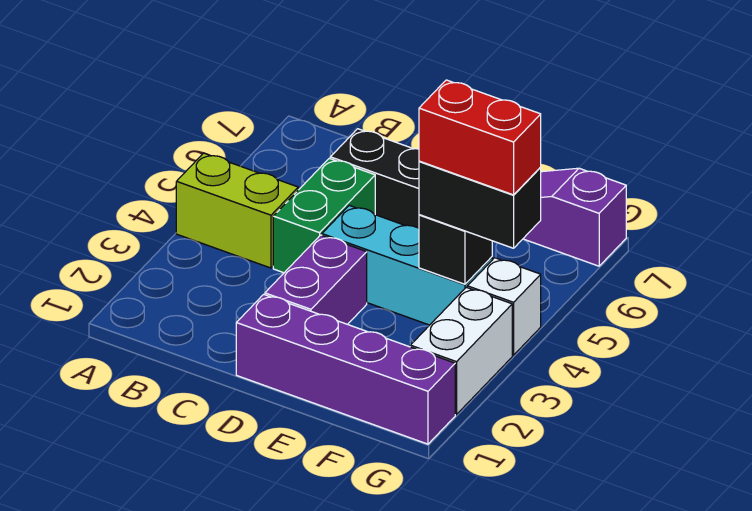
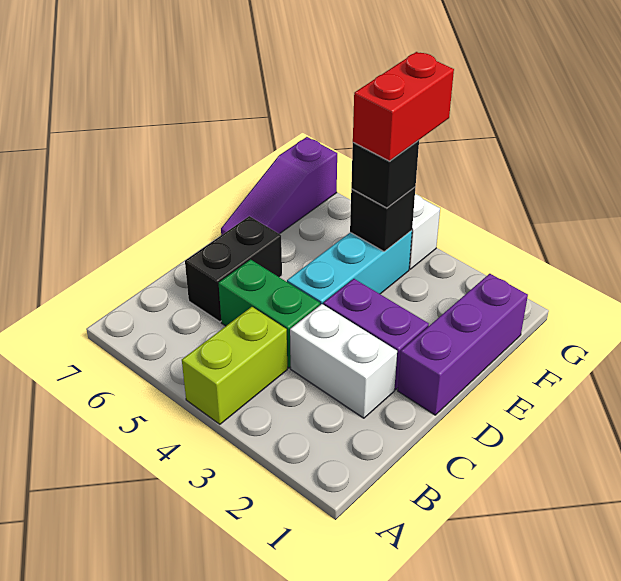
purple brick D1:G1 level 1 -> purple brick D1:F1 level 1
black brick F4:G4 level 3 -> black brick F4 level 3
white brick G2:G3 level 1 -> white brick C2:C3 level 1

